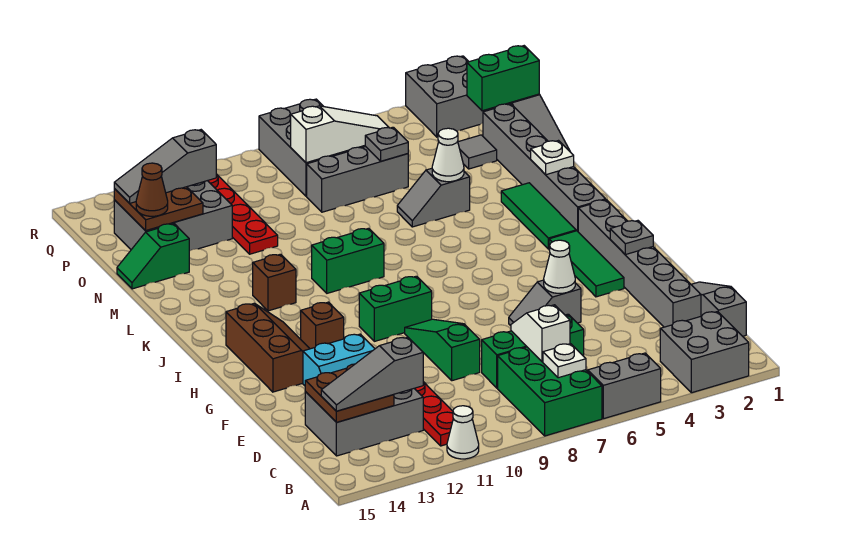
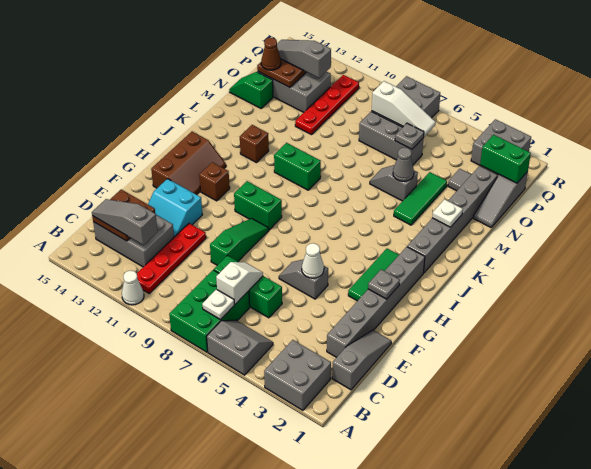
green tile J3:L3 level 1 -> green tile L4:N4 level 1
white cone M5 level 2 -> grey cone M5 level 2

